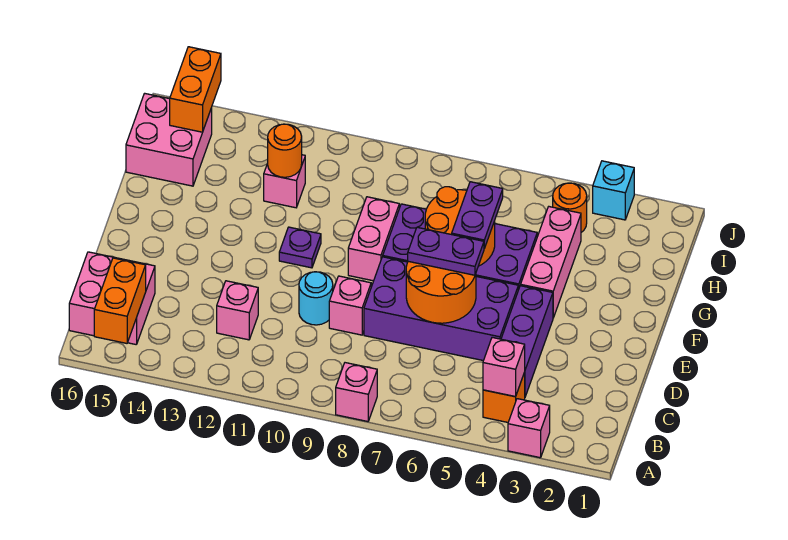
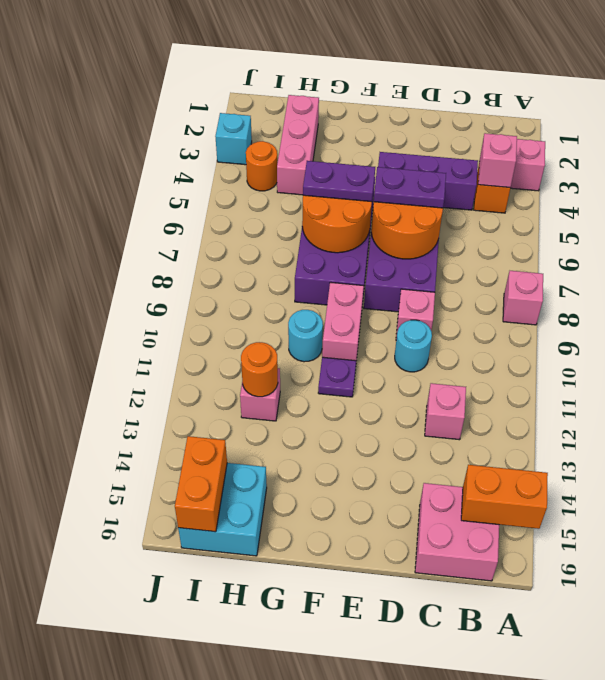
purple plate E6:E7 level 3 -> purple plate D6:E6 level 3
pink brick F4:H4 level 1 -> pink brick H2:H4 level 1
pink brick F9:G9 level 1 -> pink brick F9:F10 level 1
none -> cyan round brick G10 level 1
pink brick H15:I16 level 1 -> cyan brick H15:I16 level 1
orange brick I15:J15 level 2 -> orange brick I15:I16 level 2

